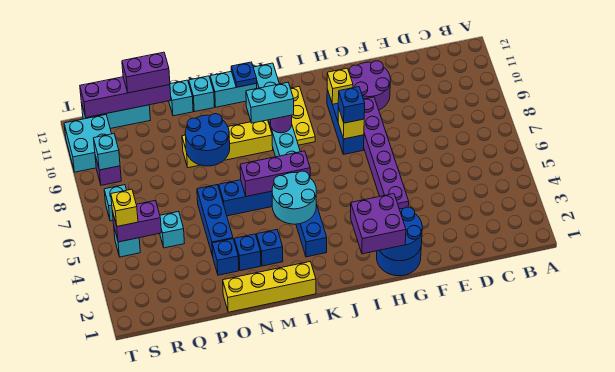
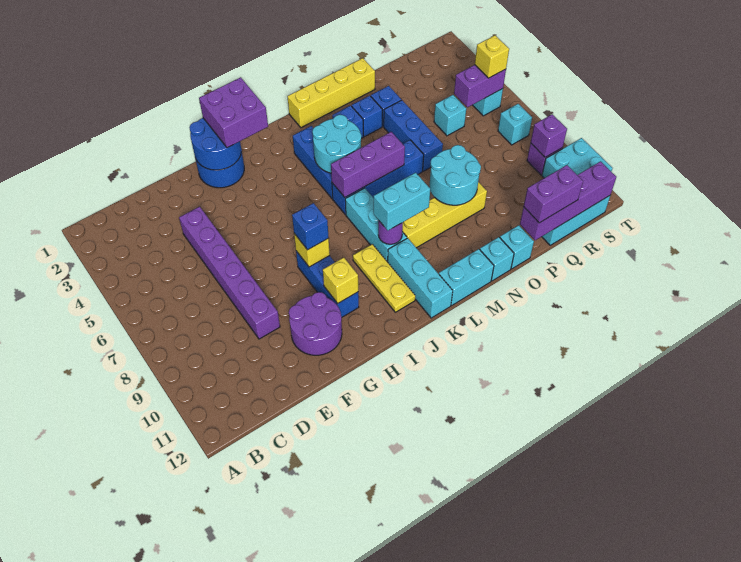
purple brick G4:G9 level 1 -> purple brick E4:E9 level 1
blue plate L12 level 2 -> none
blue round brick N8:O9 level 2 -> cyan round brick N8:O9 level 2
cyan brick S9 level 2 -> purple brick S9 level 2

